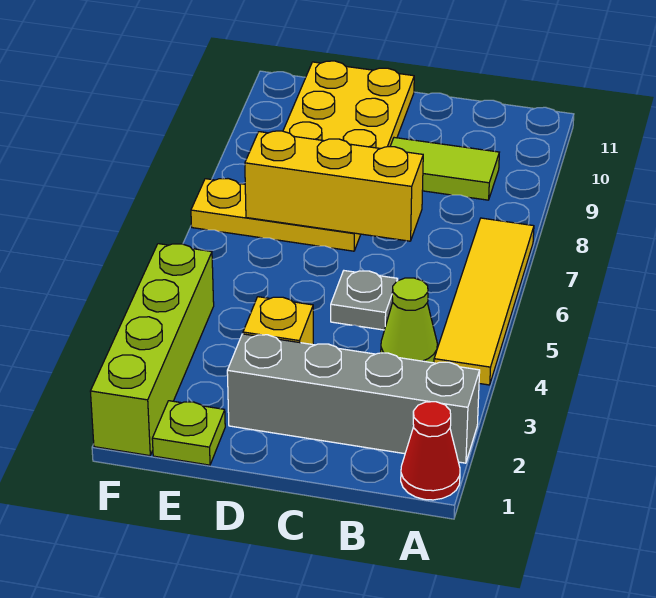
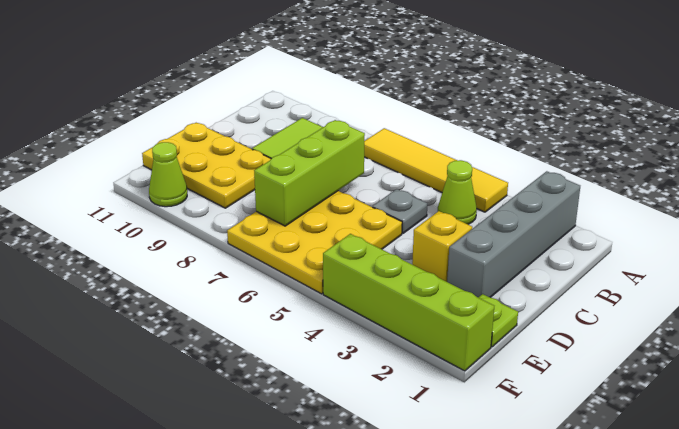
red cone A1 level 1 -> none
yellow brick C7:E7 level 2 -> lime brick C7:E7 level 2
yellow plate D7:F7 level 1 -> yellow plate D5:F7 level 1
none -> lime cone F10 level 1

